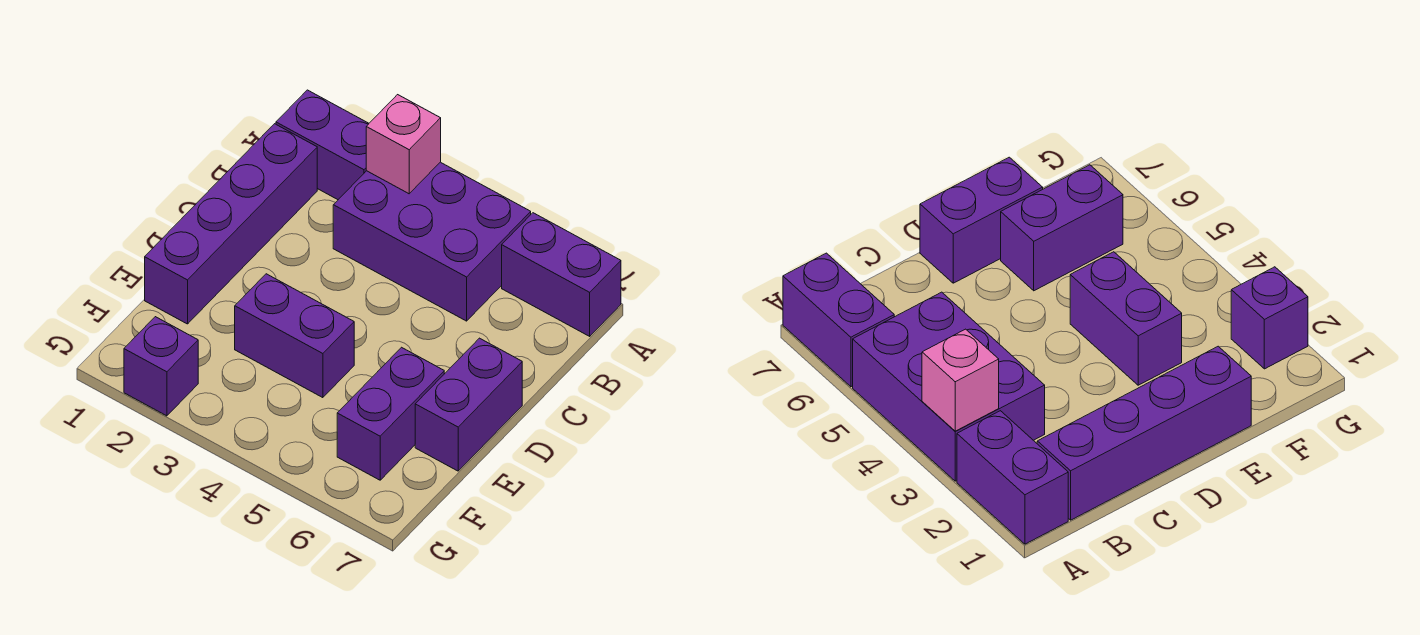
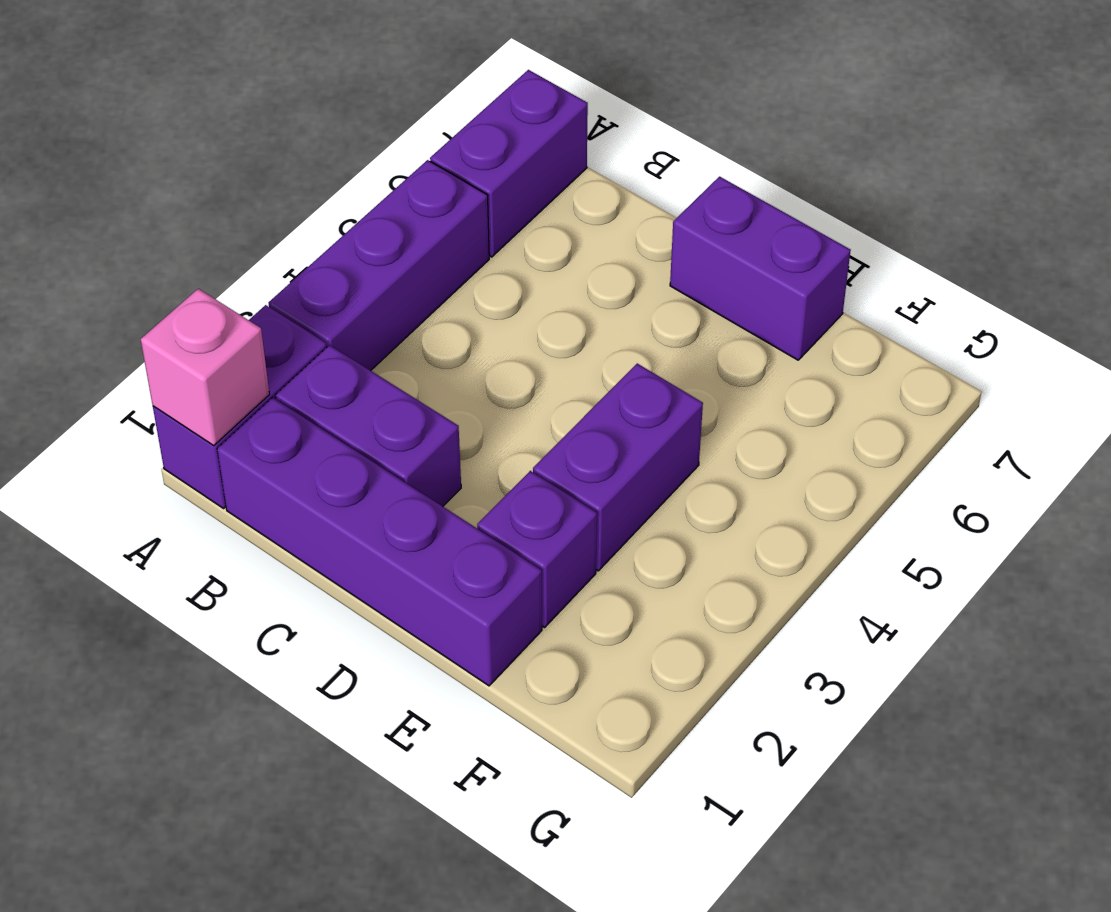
purple brick A3:B5 level 1 -> purple brick A3:A5 level 1
pink brick A3 level 2 -> pink brick A1 level 2
purple brick E6:F6 level 1 -> purple brick B2:C2 level 1
purple brick G2 level 1 -> purple brick E2 level 1

